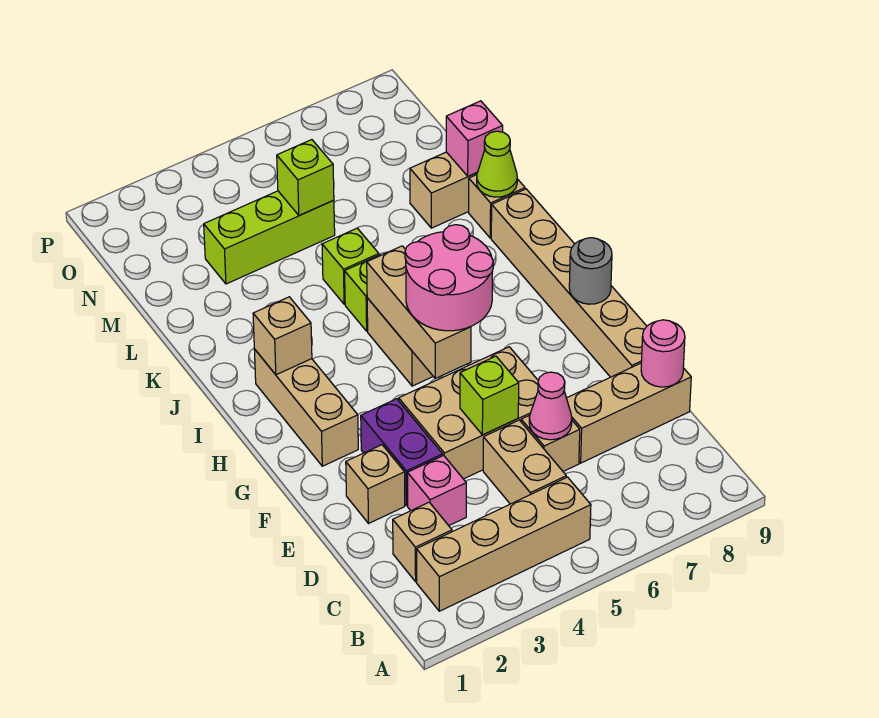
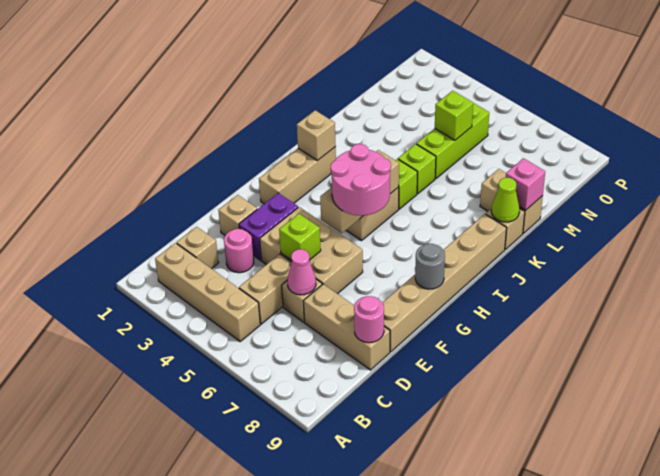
pink brick D3 level 1 -> pink round brick D3 level 1
lime brick M3:M5 level 1 -> lime brick L5:N5 level 1

